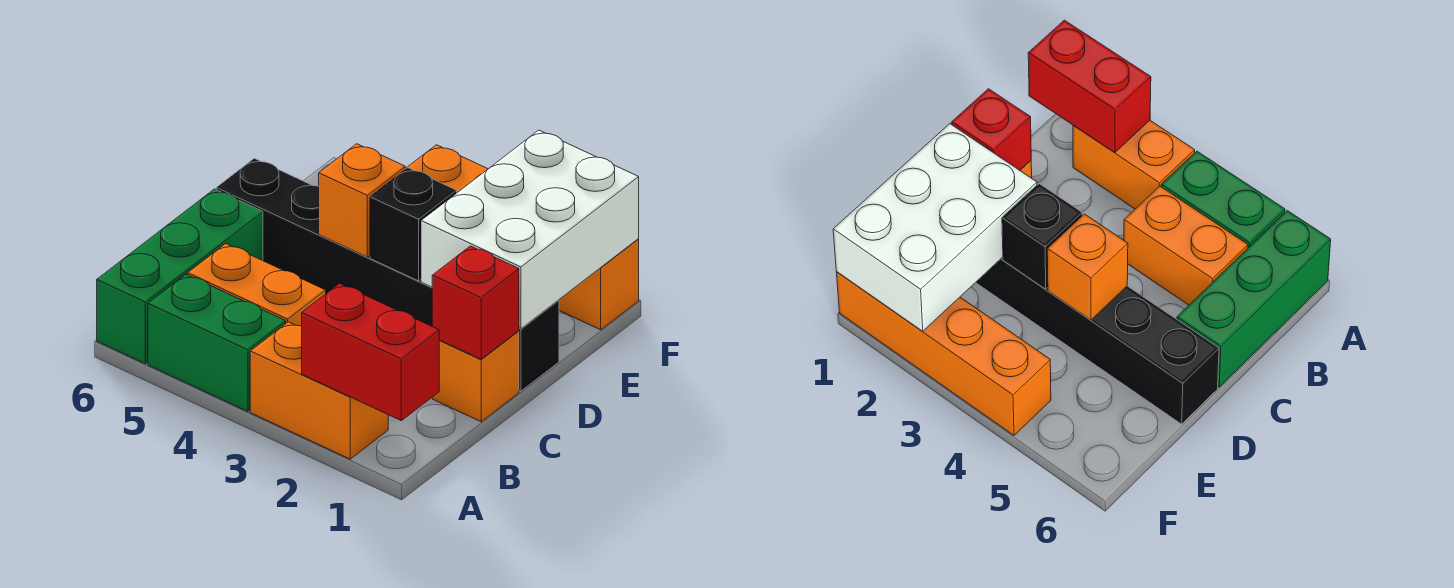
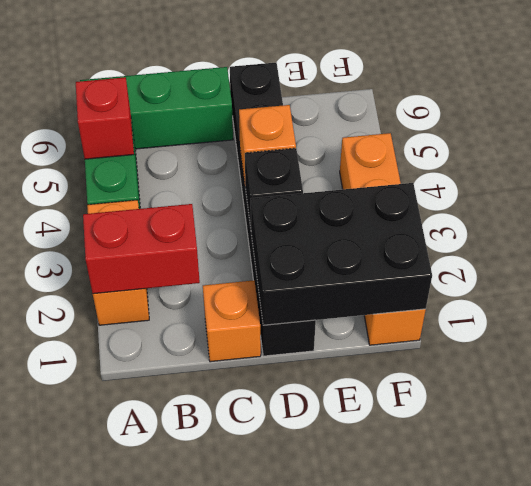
red brick A1:A2 level 2 -> red brick A2:B2 level 2
orange brick B4:B5 level 1 -> none
red brick C1 level 2 -> red brick A5 level 2
white brick D1:F2 level 2 -> black brick D1:F2 level 2

